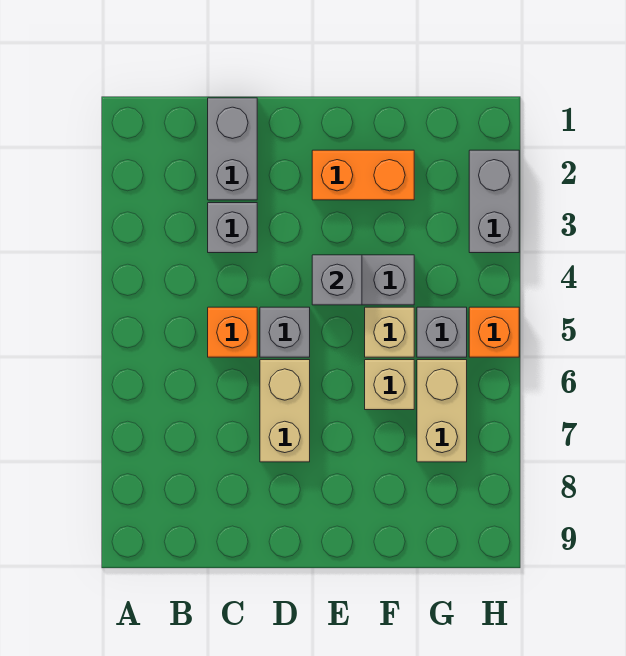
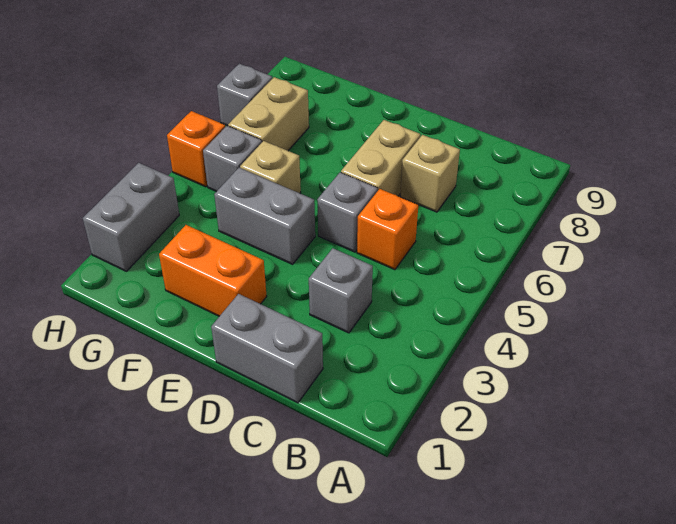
grey brick C1:C2 level 1 -> grey brick C1:D1 level 1
grey brick E4 level 2 -> grey brick H7 level 1
tan brick F6 level 1 -> tan brick C7 level 1

